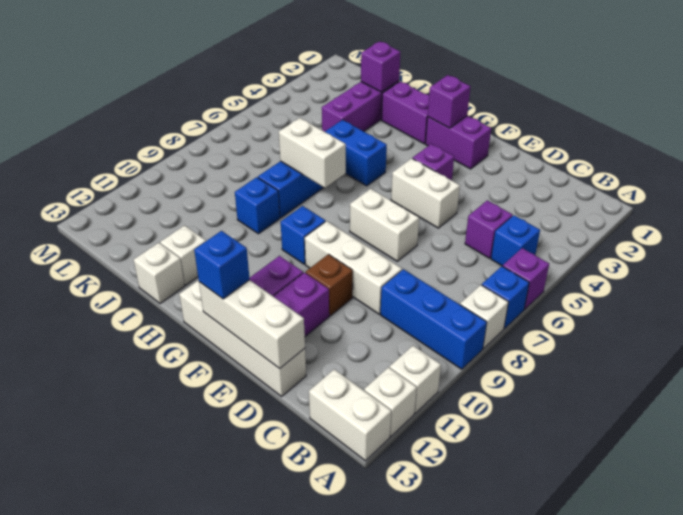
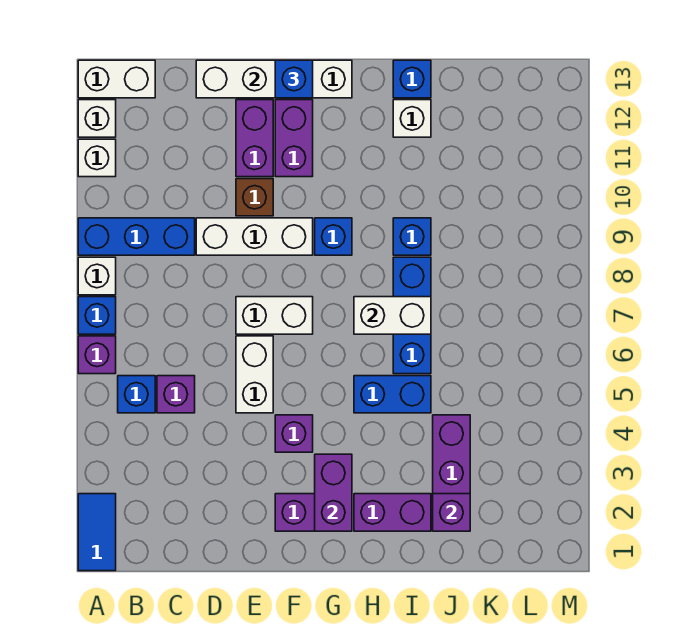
none -> blue tile A1:A2 level 1
white brick E5:F5 level 1 -> white brick E5:E6 level 1
purple brick G2 level 2 -> purple brick G2:G3 level 2
white brick I13 level 1 -> blue brick I13 level 1

